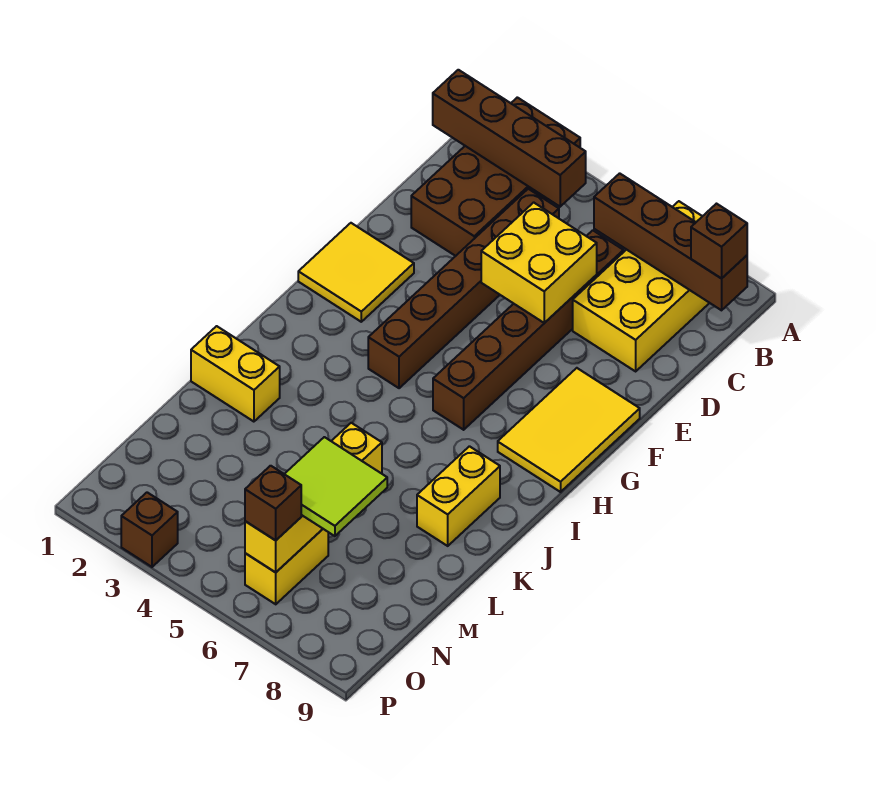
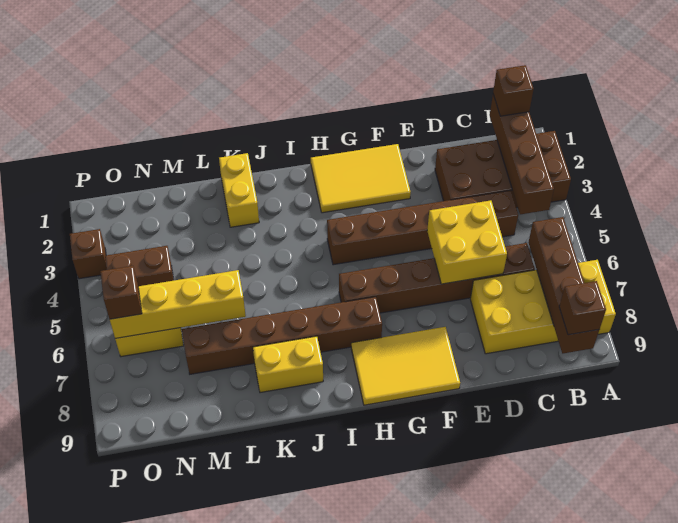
none -> brown brick B1 level 3
yellow tile F1:G2 level 1 -> yellow tile F1:H2 level 1
none -> brown brick H7:M7 level 1
lime tile M6:N7 level 3 -> none
none -> brown brick N4:O4 level 1

